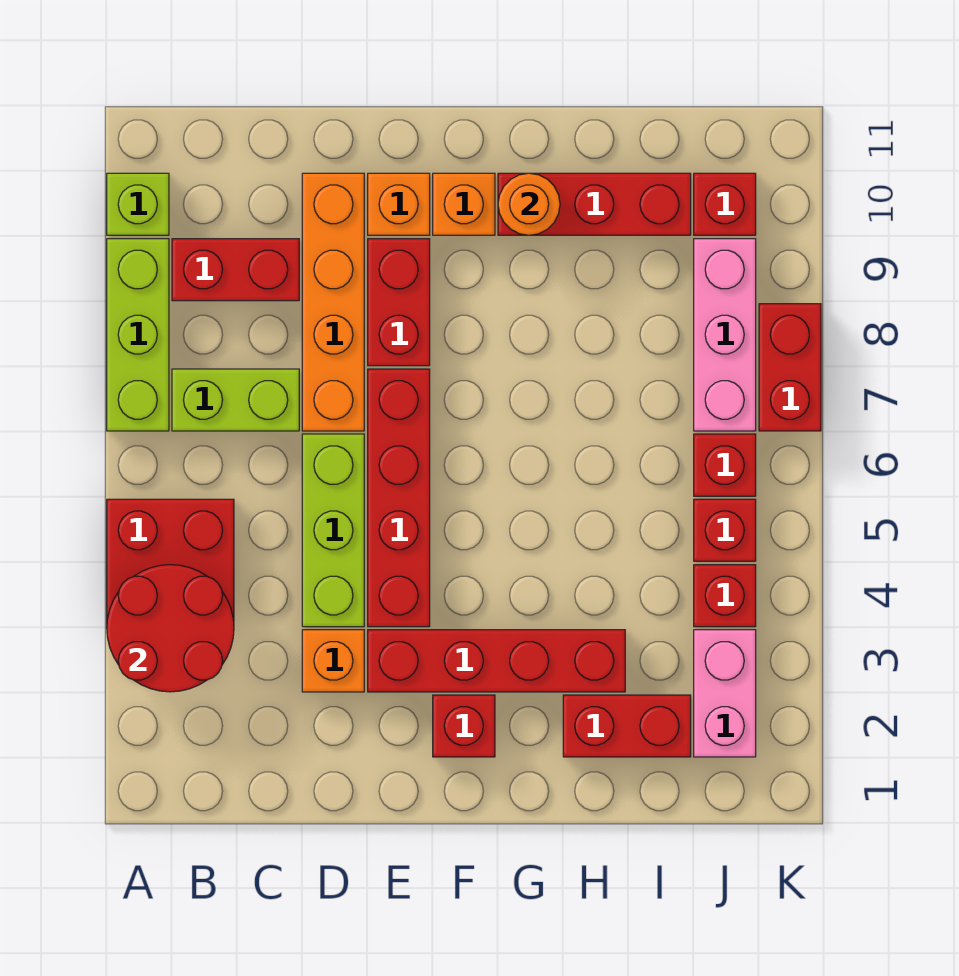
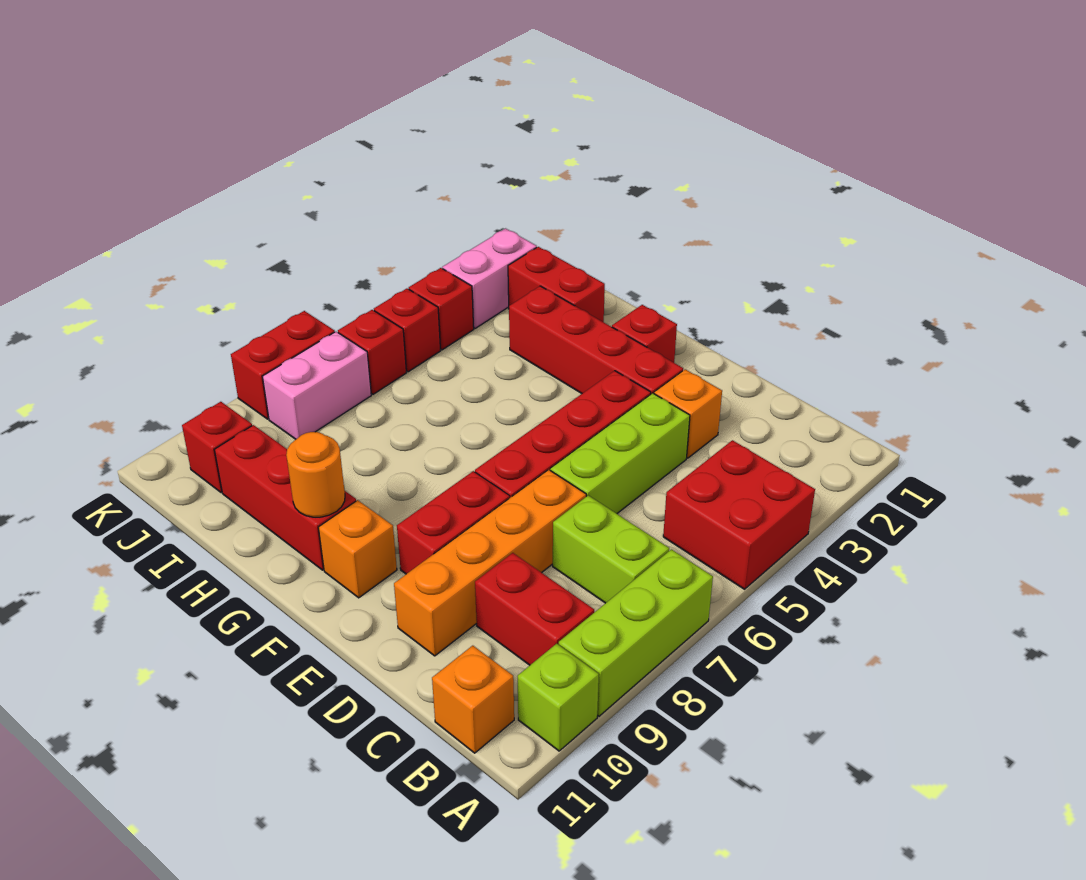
red round brick A3:B4 level 2 -> none
orange brick E10 level 1 -> orange brick B11 level 1
pink brick J7:J9 level 1 -> pink brick J7:J8 level 1

